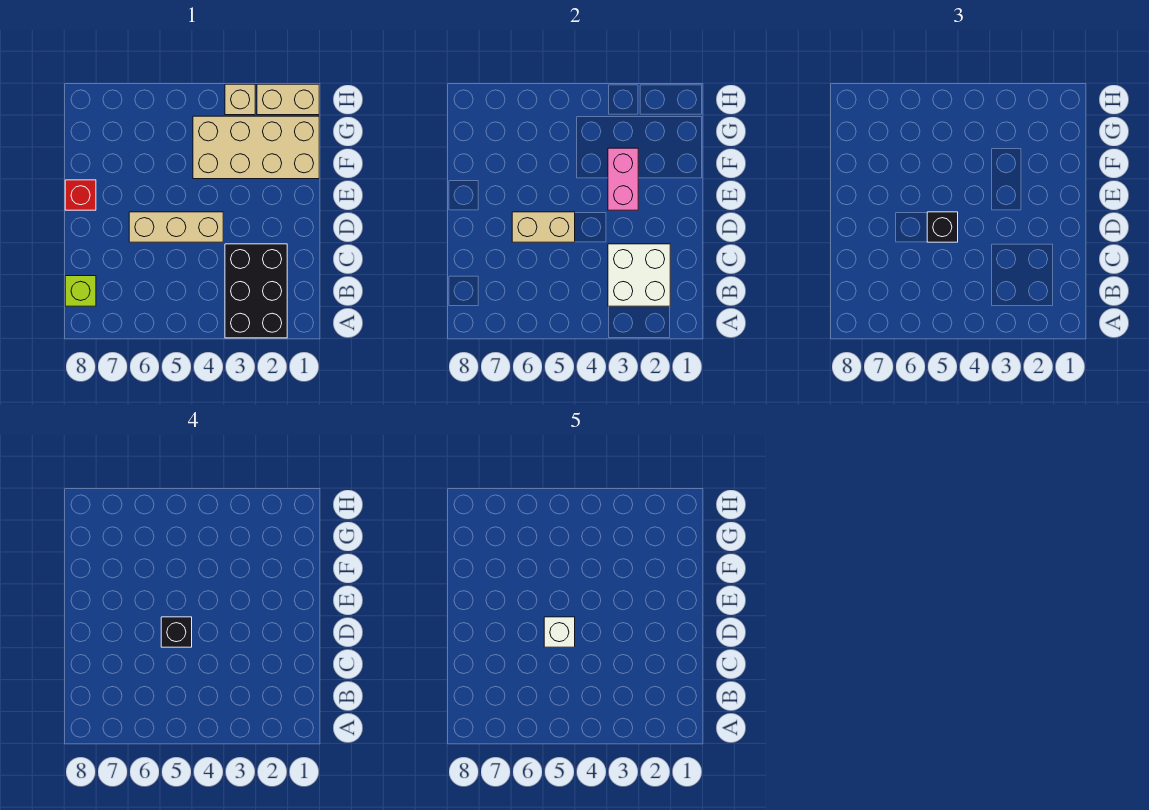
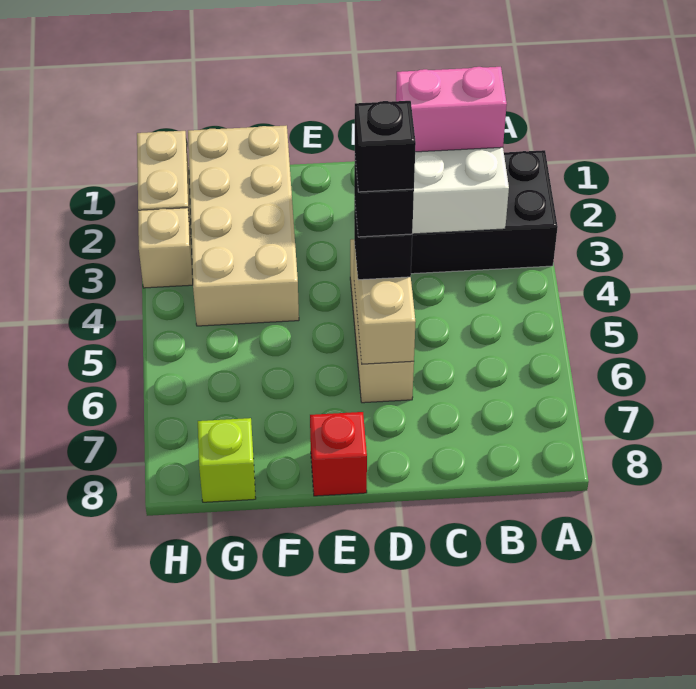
lime brick B8 level 1 -> lime brick G8 level 1
white brick D5 level 5 -> black brick D5 level 5
pink brick E3:F3 level 2 -> pink brick B2:C2 level 3

